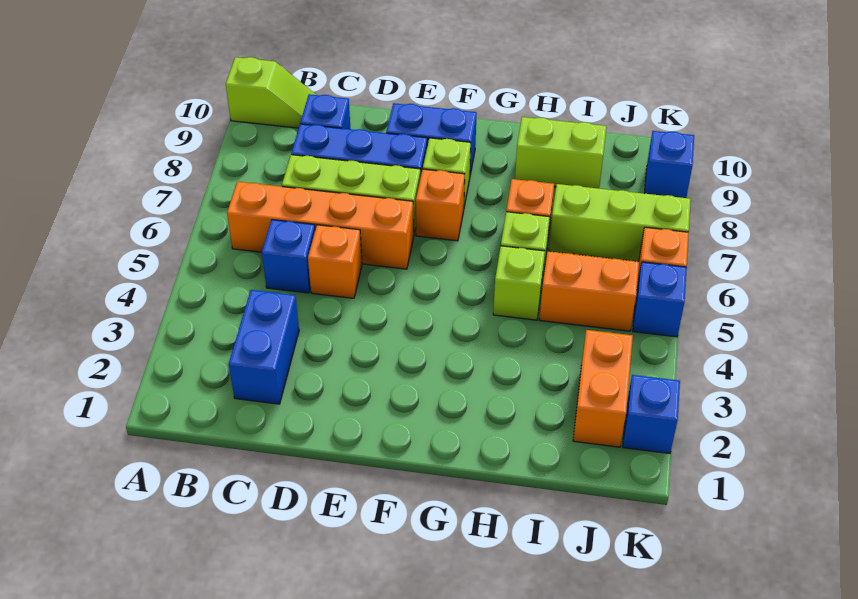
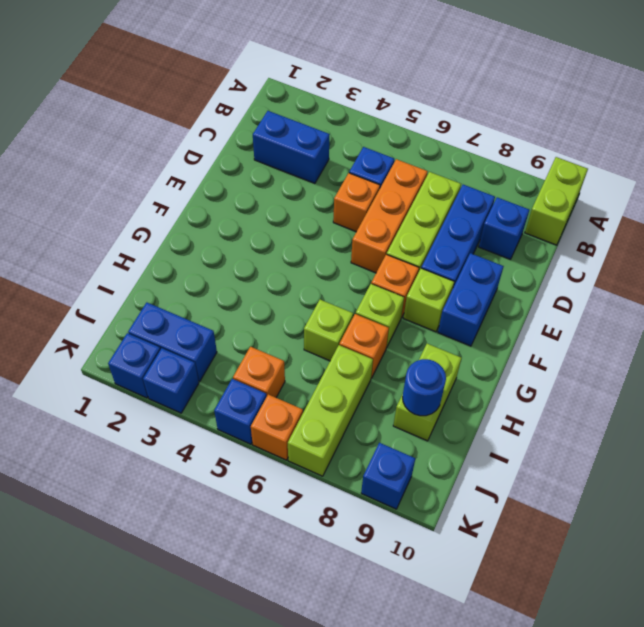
lime slope A10:B10 level 1 top A -> lime brick A10:B10 level 1
orange brick B6:E6 level 1 -> orange brick C6:E6 level 1
lime brick H5 level 1 -> lime brick G7 level 1
orange brick I5:J5 level 1 -> orange brick J5 level 1
none -> blue round brick I9 level 2
orange brick J2:J3 level 1 -> blue brick J2:J3 level 1
none -> blue brick K3 level 1

